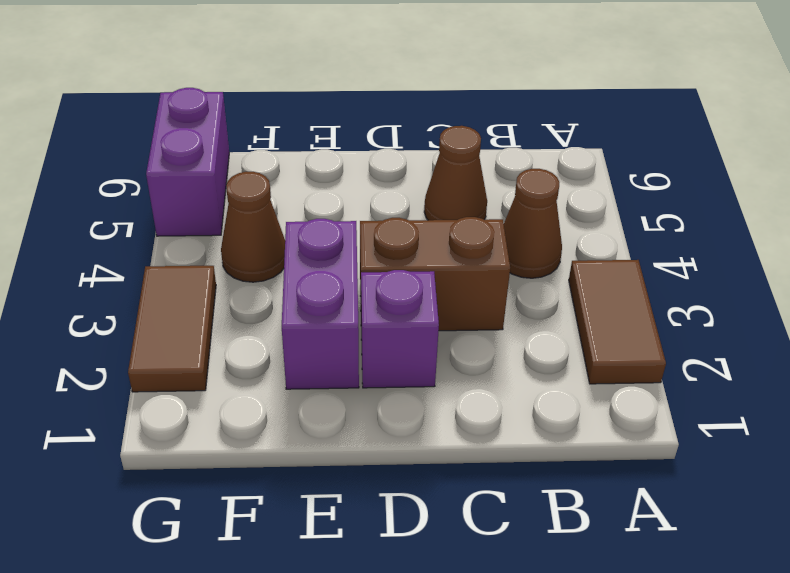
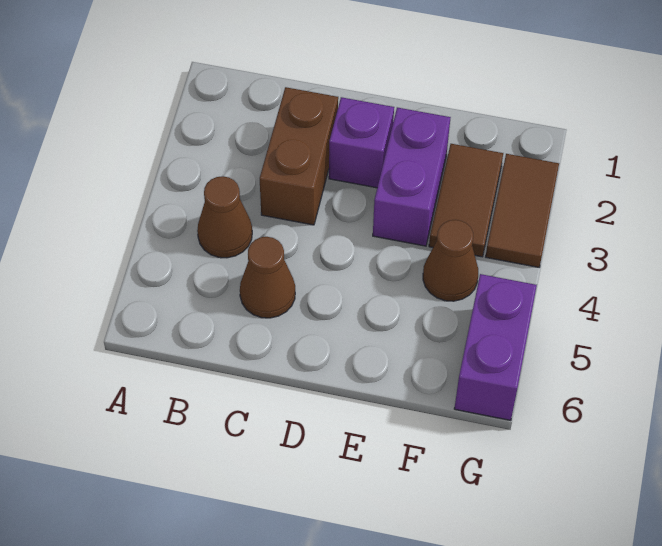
brown tile A2:A3 level 1 -> brown tile F2:F3 level 1
brown brick C3:D3 level 1 -> brown brick C2:C3 level 1

